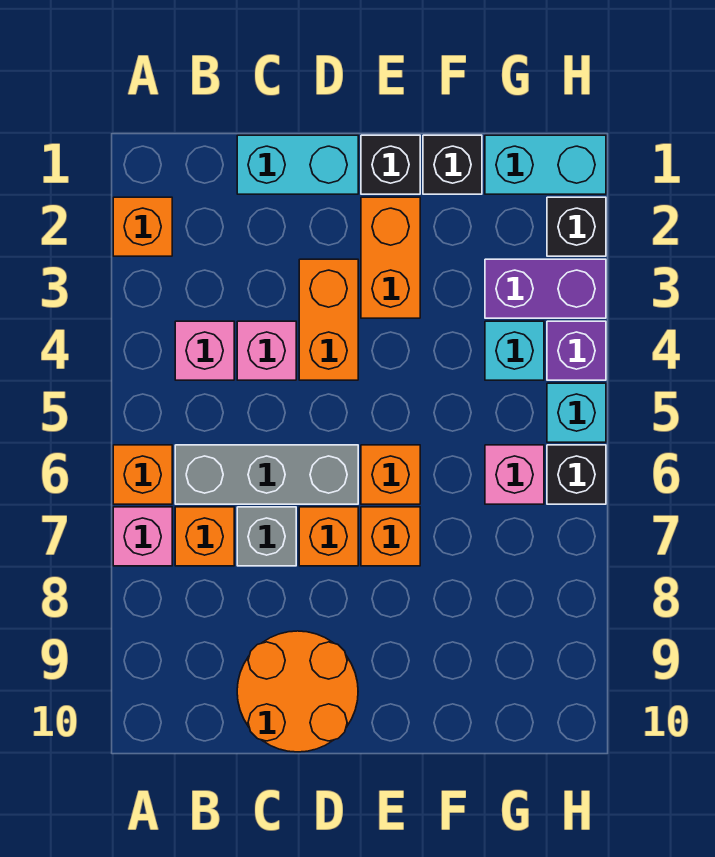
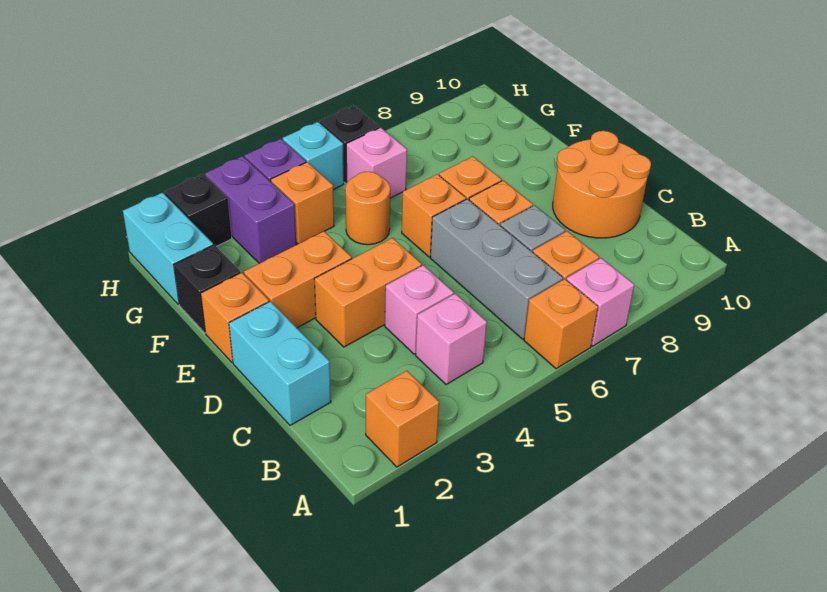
black brick E1 level 1 -> orange brick E1 level 1
none -> orange round brick F5 level 1
cyan brick G4 level 1 -> orange brick G4 level 1

